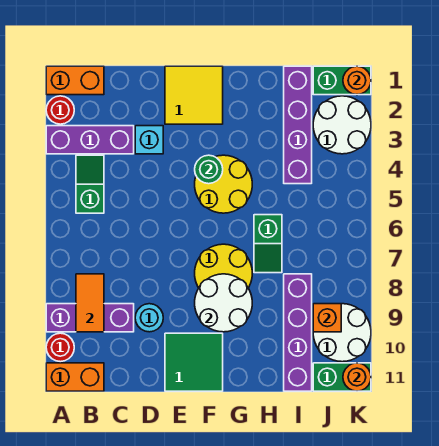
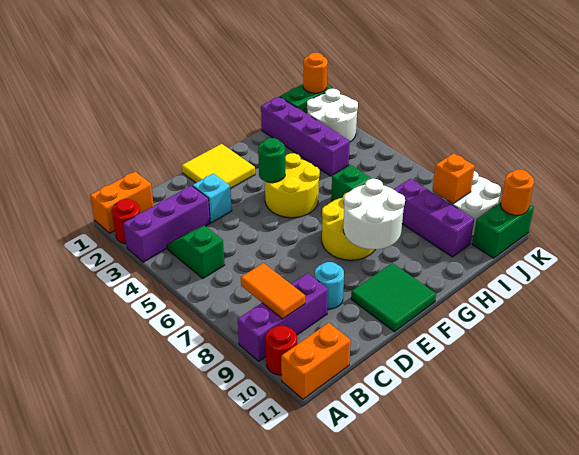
purple brick I8:I11 level 1 -> purple brick I8:I10 level 1

